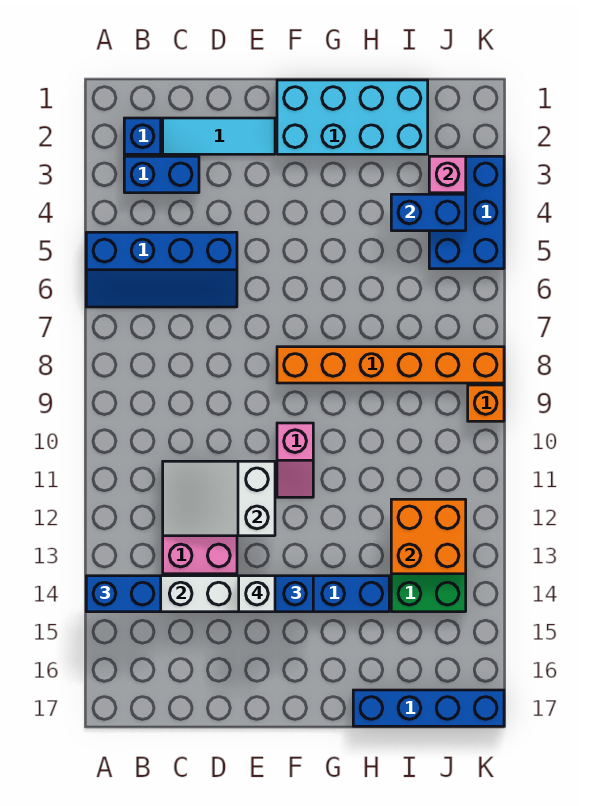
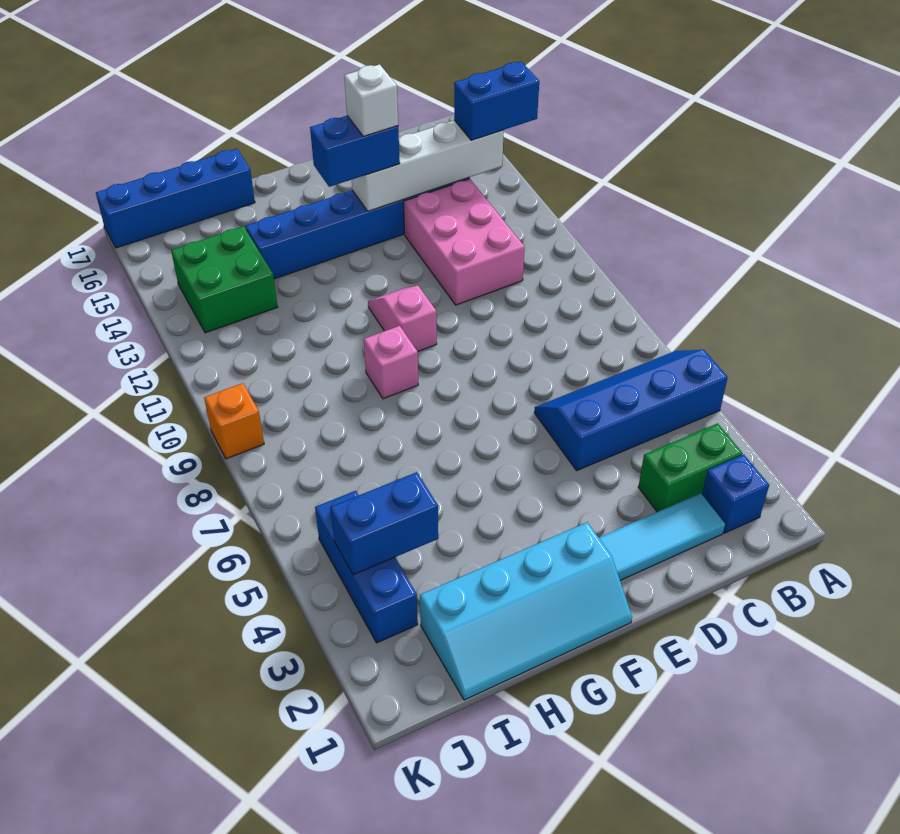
blue brick B3:C3 level 1 -> green brick B3:C3 level 1
white slope C11:E12 level 2 top E -> none
cyan brick F1:I2 level 1 -> cyan slope F1:I2 level 1 top 2
orange brick F8:K8 level 1 -> none
orange brick I12:J13 level 2 -> none
blue brick J3:K5 level 1 -> blue brick J3:J5 level 1
pink brick J3 level 2 -> pink brick G9 level 1

